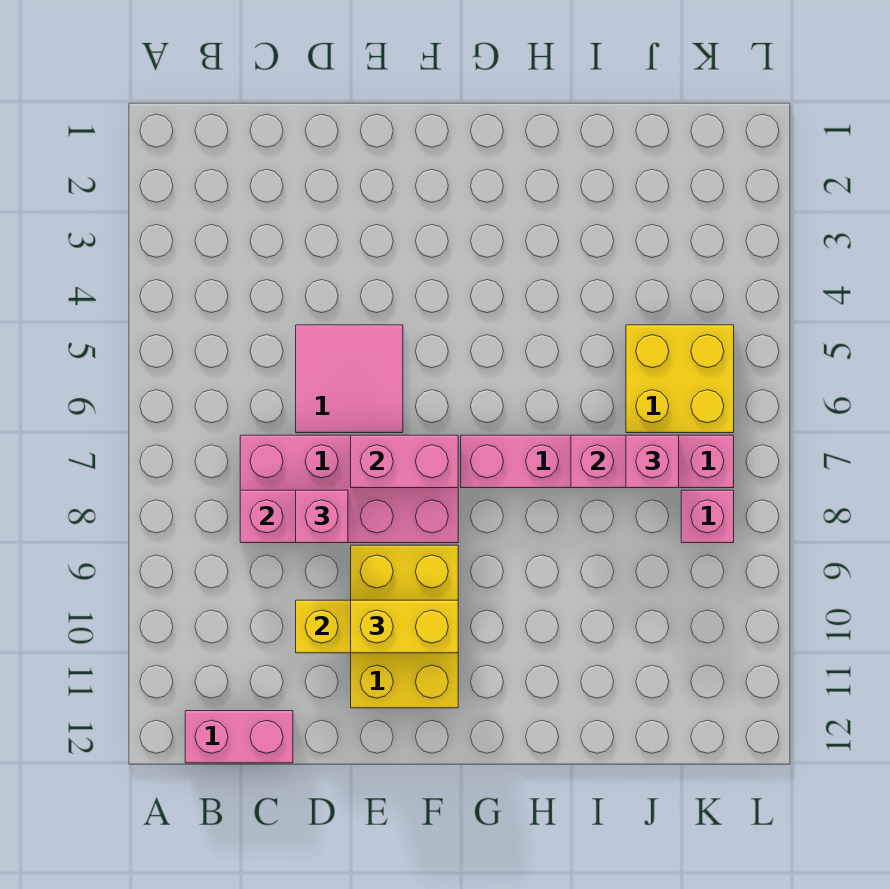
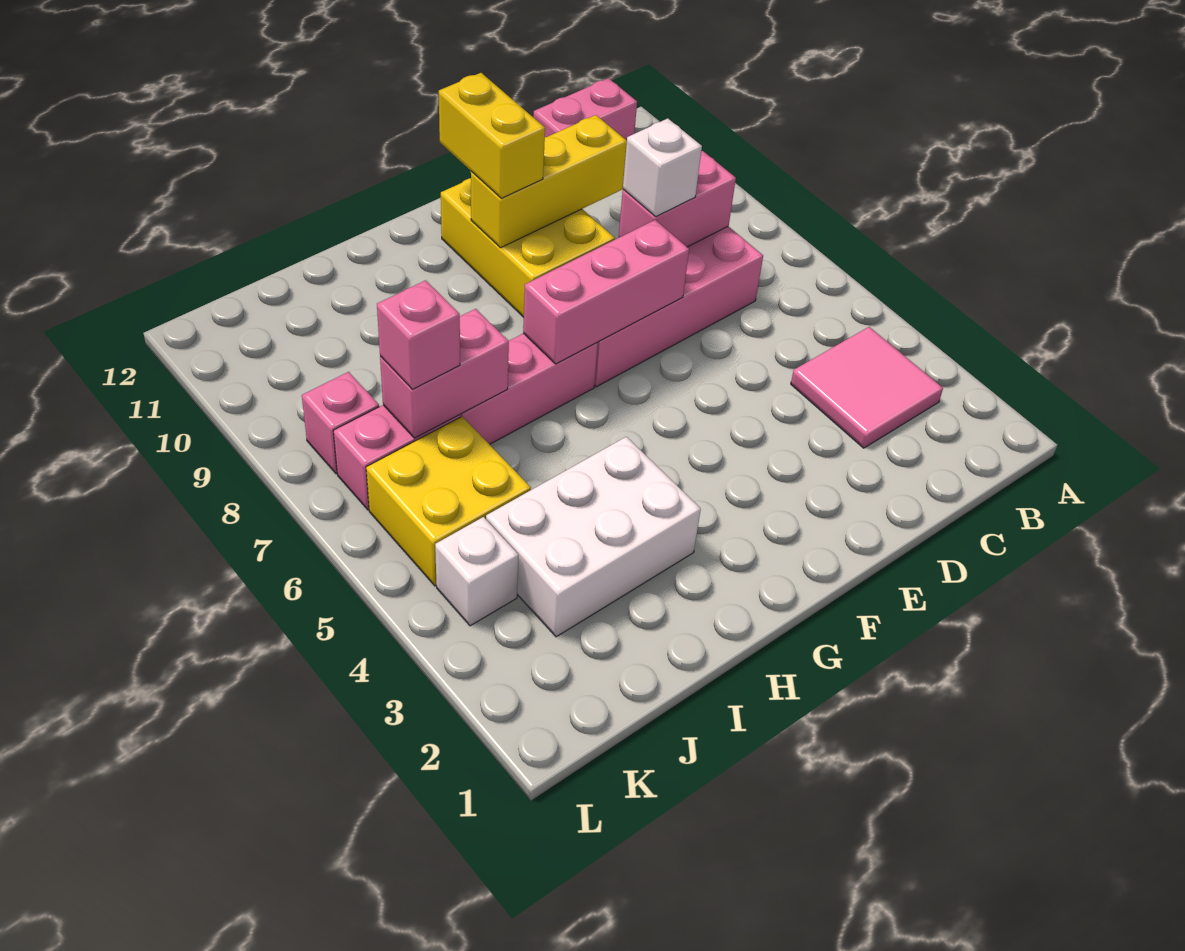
pink tile D5:E6 level 1 -> pink tile B3:C4 level 1
pink brick D8 level 3 -> white brick D8 level 3
pink brick E7:F7 level 2 -> pink brick E7:G7 level 2
yellow brick E10:F10 level 3 -> yellow brick F10:F11 level 3
none -> white brick H3:J4 level 1
none -> white brick K4 level 1

